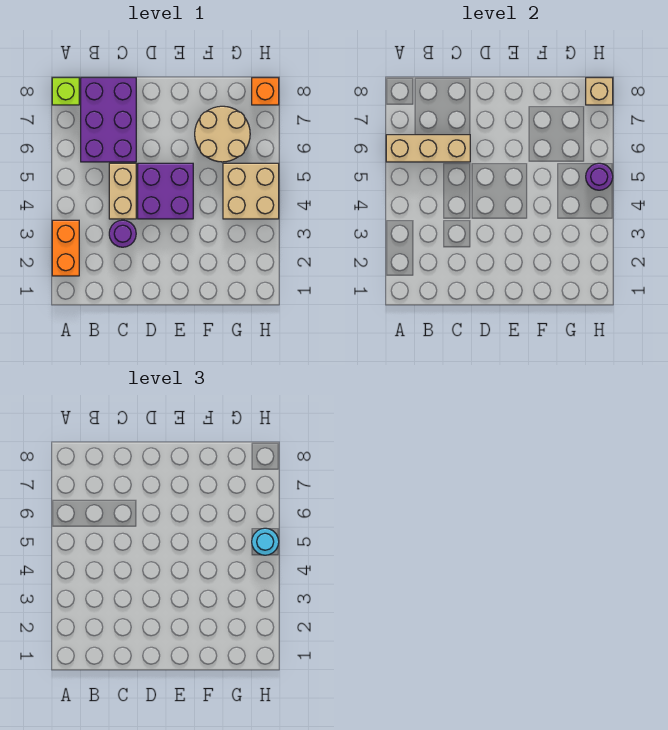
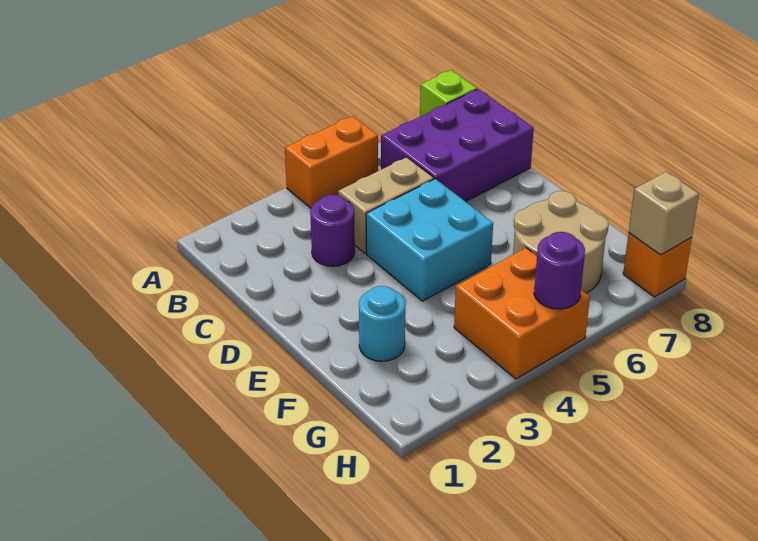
orange brick A2:A3 level 1 -> orange brick A4:A5 level 1
tan brick A6:C6 level 2 -> none
purple brick D4:E5 level 1 -> cyan brick D4:E5 level 1
tan brick G4:H5 level 1 -> orange brick G4:H5 level 1
cyan round brick H5 level 3 -> cyan round brick F2 level 1

